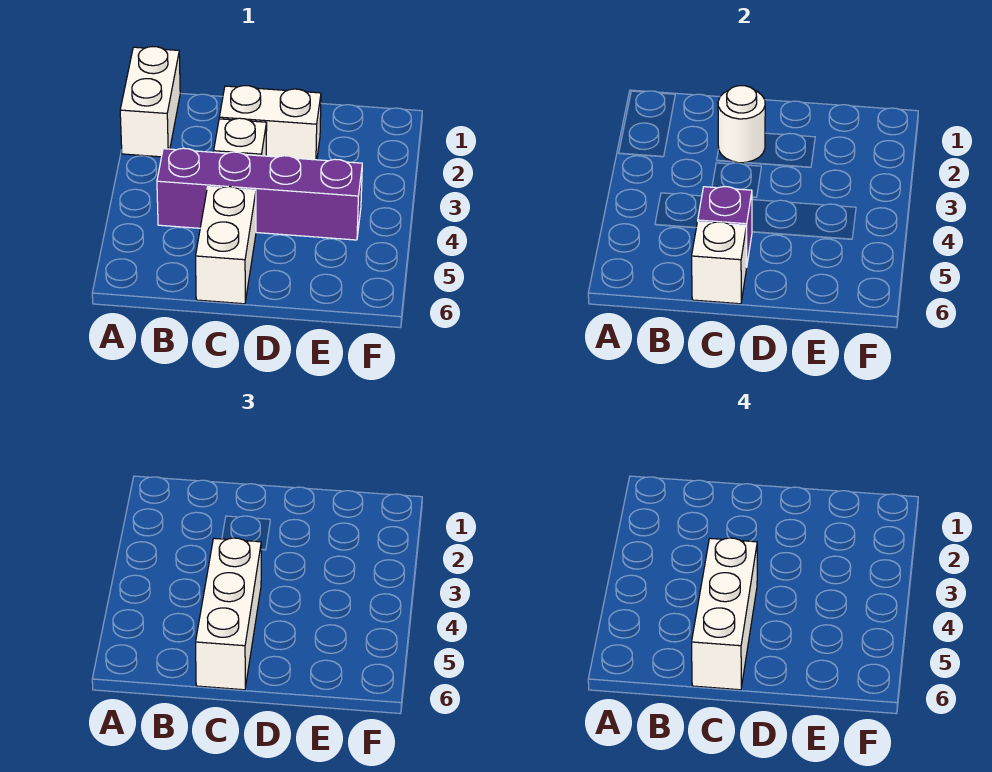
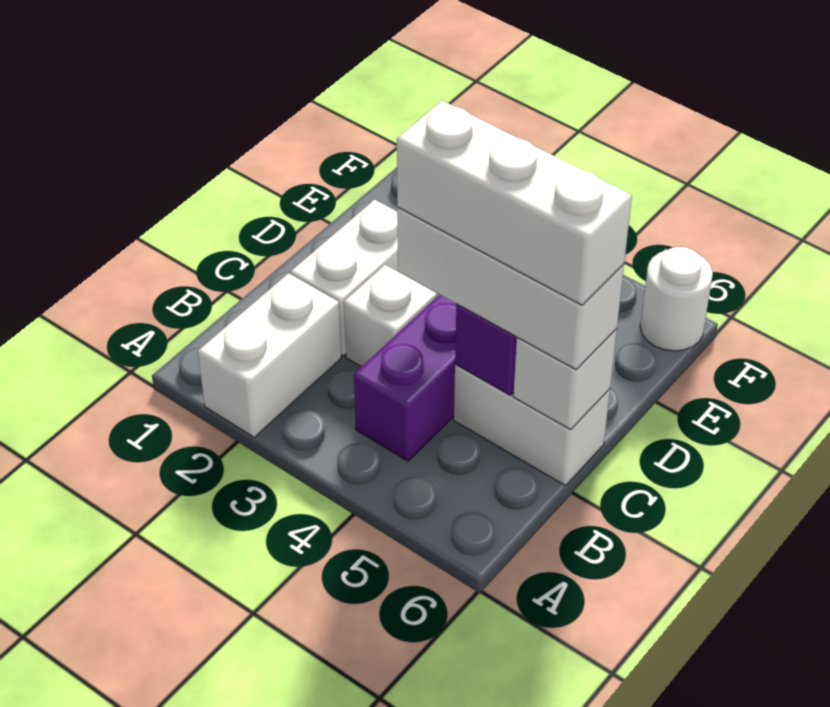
white brick A1:A2 level 1 -> white brick A2:B2 level 1
white round brick C2 level 2 -> white round brick F6 level 1

